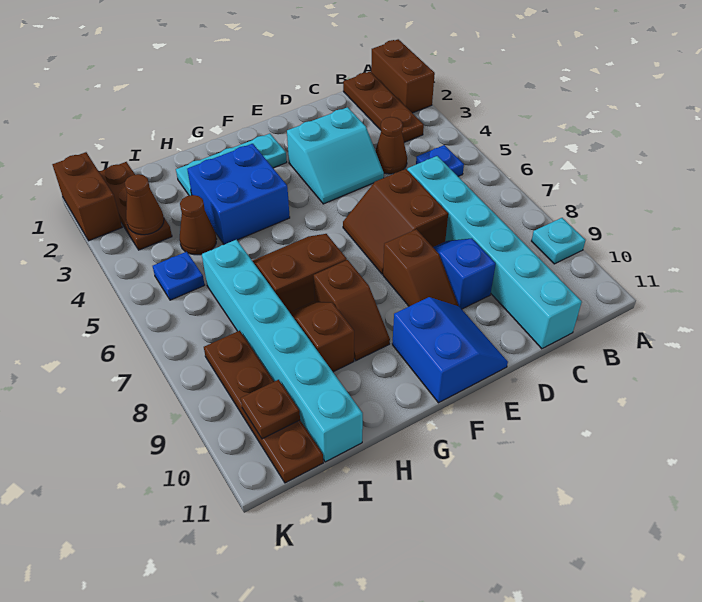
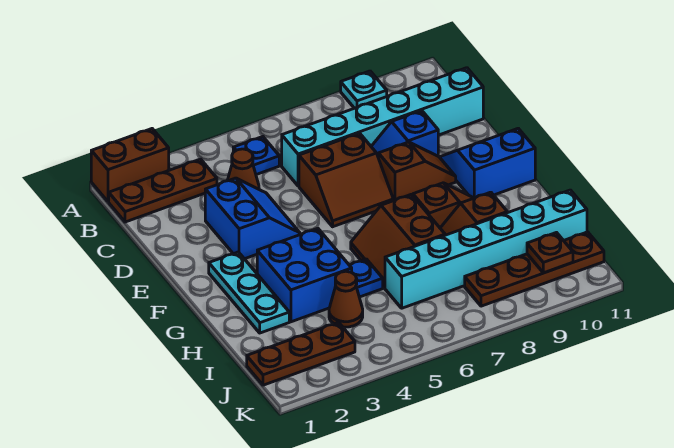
cyan slope D3:E4 level 1 top 3 -> blue slope D3:E4 level 1 top 3
brown cone J3 level 2 -> none
blue plate J5 level 1 -> blue plate H5 level 1
brown brick K1:K2 level 1 -> none

